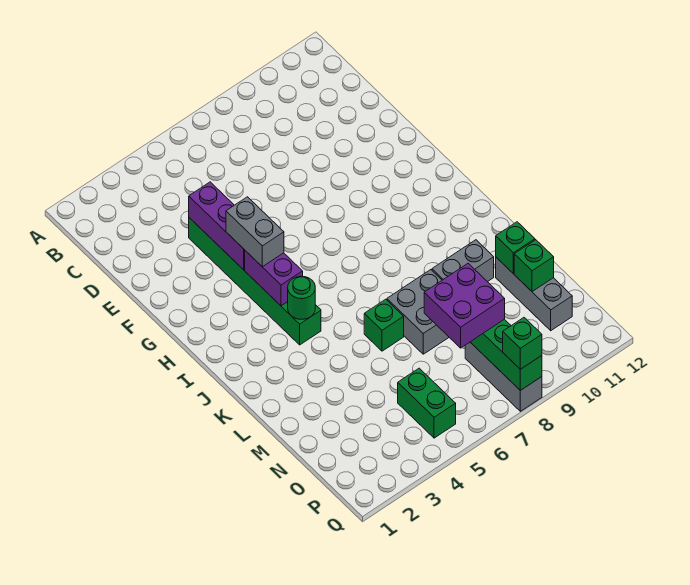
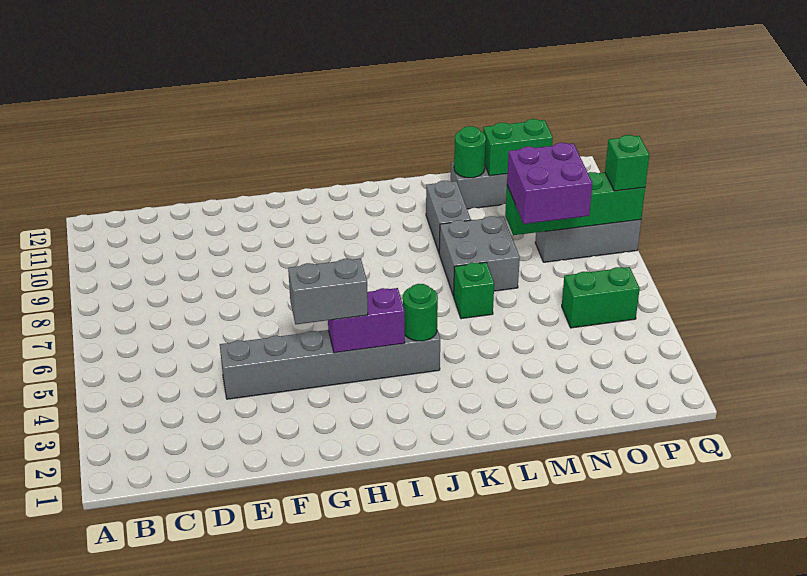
green brick E4:J4 level 1 -> grey brick E4:J4 level 1
purple brick E4:G4 level 2 -> none
green brick M11 level 2 -> green round brick M11 level 2
green brick N11 level 2 -> green brick N11:O11 level 2

